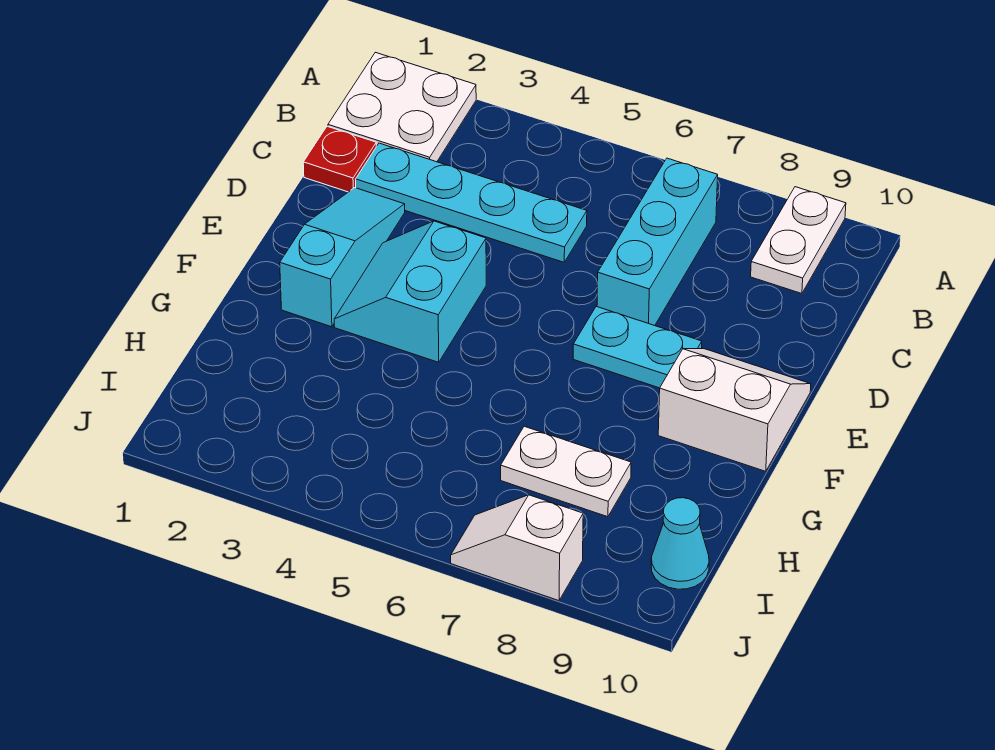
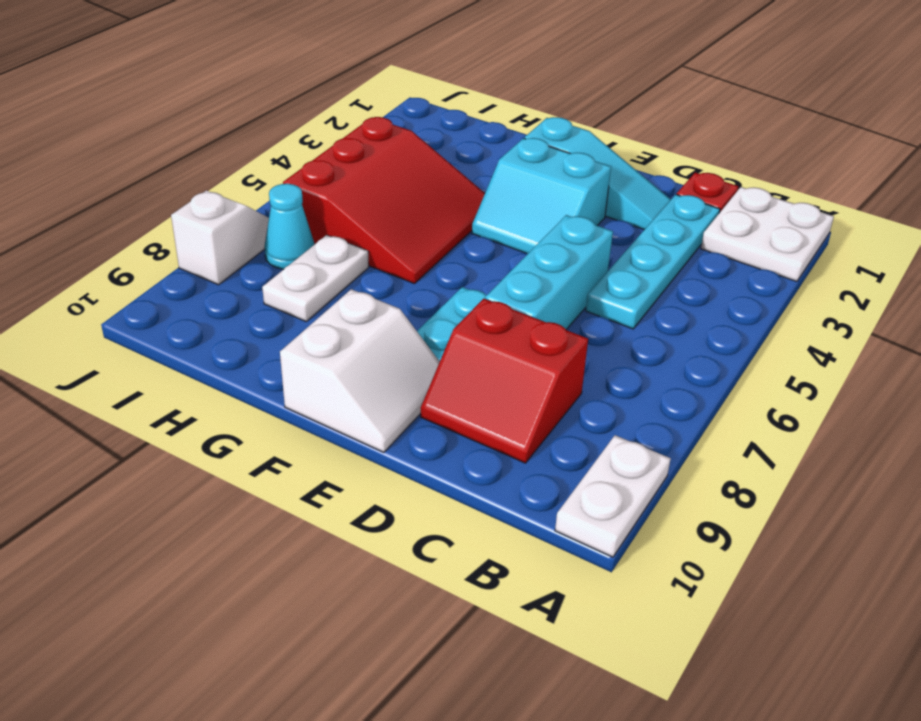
white plate A9:B9 level 1 -> white plate A9:A10 level 1
cyan brick B7:D7 level 1 -> cyan brick D5:D7 level 1
none -> red slope C8:D9 level 1 top 8
cyan slope E3:F4 level 1 top 4 -> cyan slope E3:F4 level 1 top 3
none -> red slope G4:I6 level 1 top I
cyan cone I10 level 1 -> cyan cone I7 level 1

